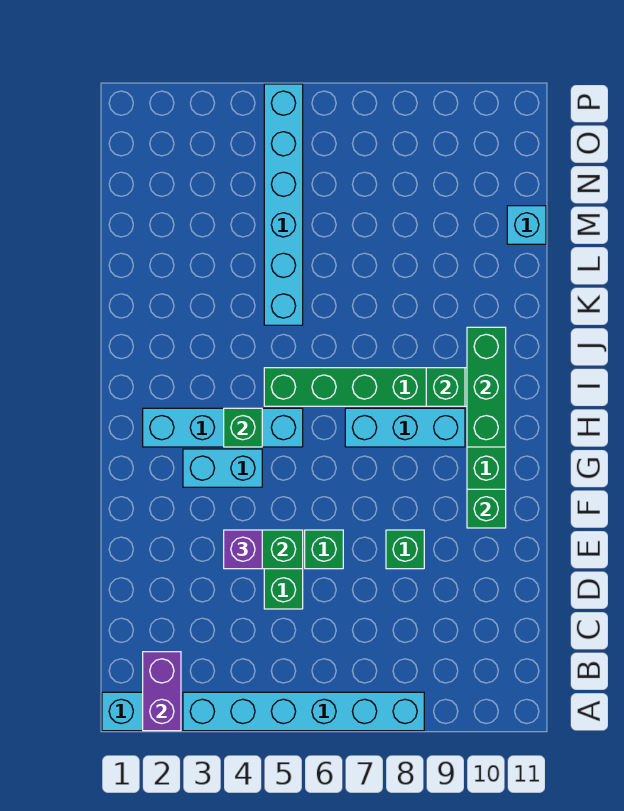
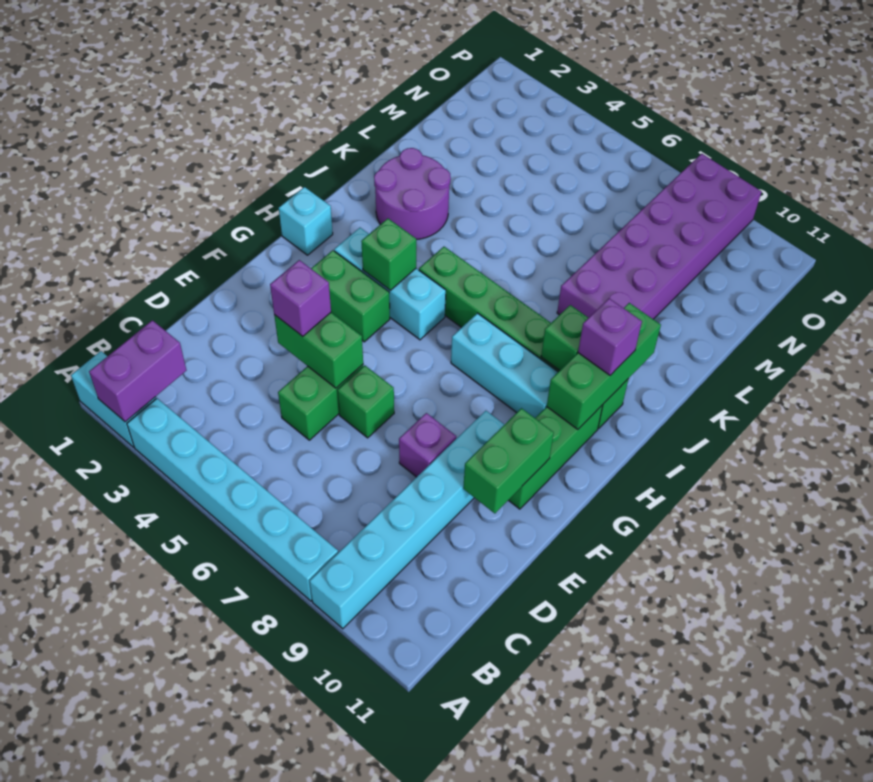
green brick E8 level 1 -> purple brick E8 level 1
green brick F10 level 2 -> green brick E10:F10 level 2
cyan brick G3:G4 level 1 -> green brick G3:G4 level 1
cyan brick H2:H5 level 1 -> cyan brick H3:H5 level 1
none -> purple brick I10 level 3
none -> purple round brick J2:K3 level 1
cyan brick K5:P5 level 1 -> cyan brick A9:F9 level 1
none -> purple brick K8:P9 level 1
cyan brick M11 level 1 -> cyan brick H1 level 1

